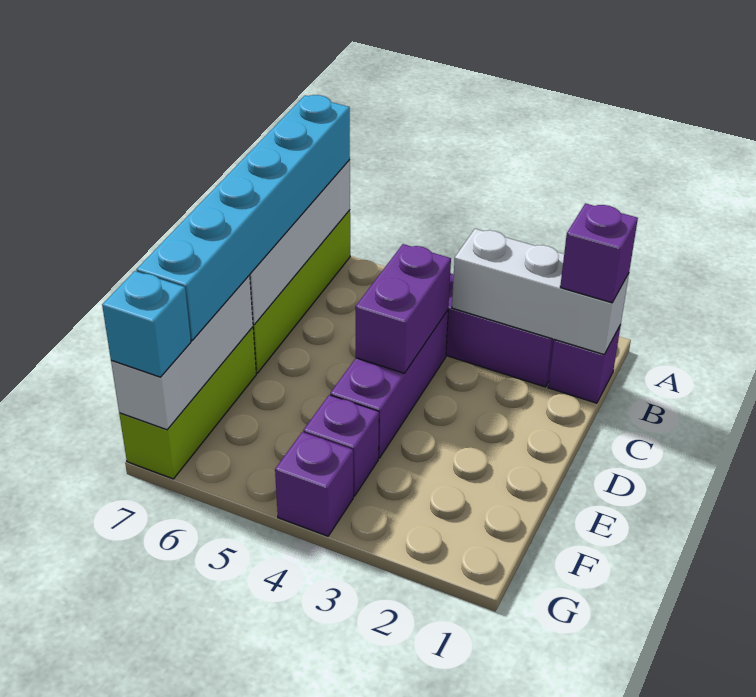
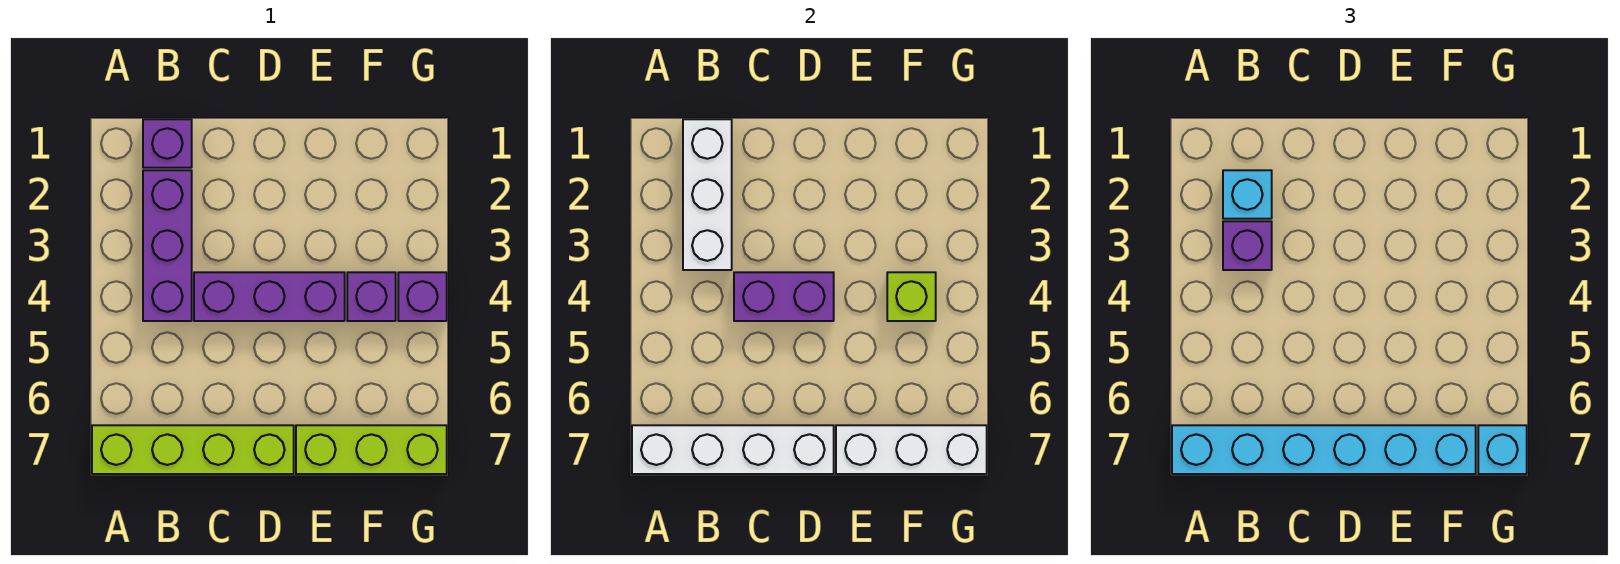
purple brick B1 level 3 -> purple brick B3 level 3
none -> cyan brick B2 level 3
none -> lime brick F4 level 2

